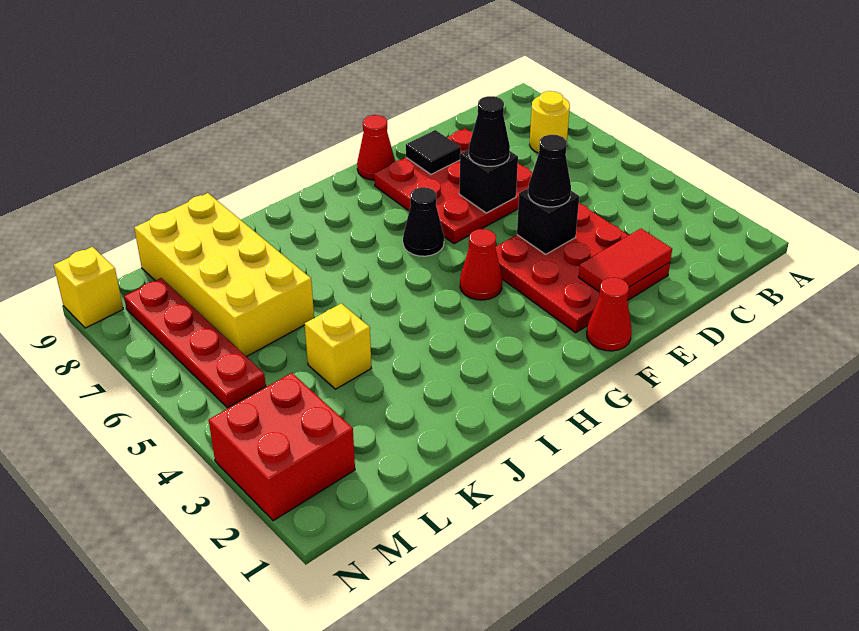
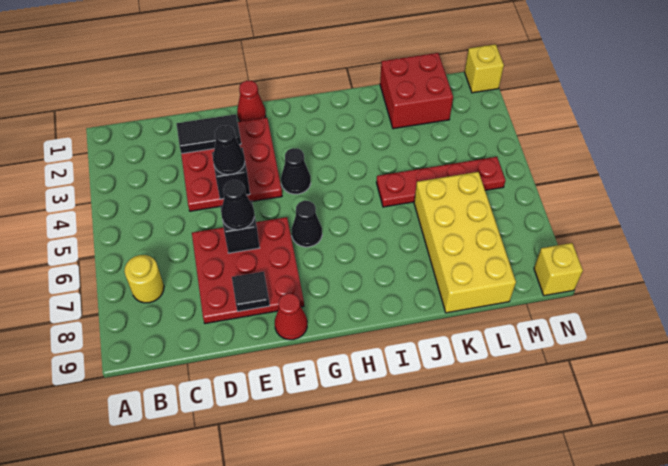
red tile D2:E2 level 2 -> black tile D2:E2 level 2
red cone G4 level 1 -> black cone G4 level 1
yellow brick K4 level 1 -> yellow brick N1 level 1
red brick M2:N3 level 1 -> red brick K1:L2 level 1
red plate M5:M8 level 1 -> red plate J5:M5 level 1

